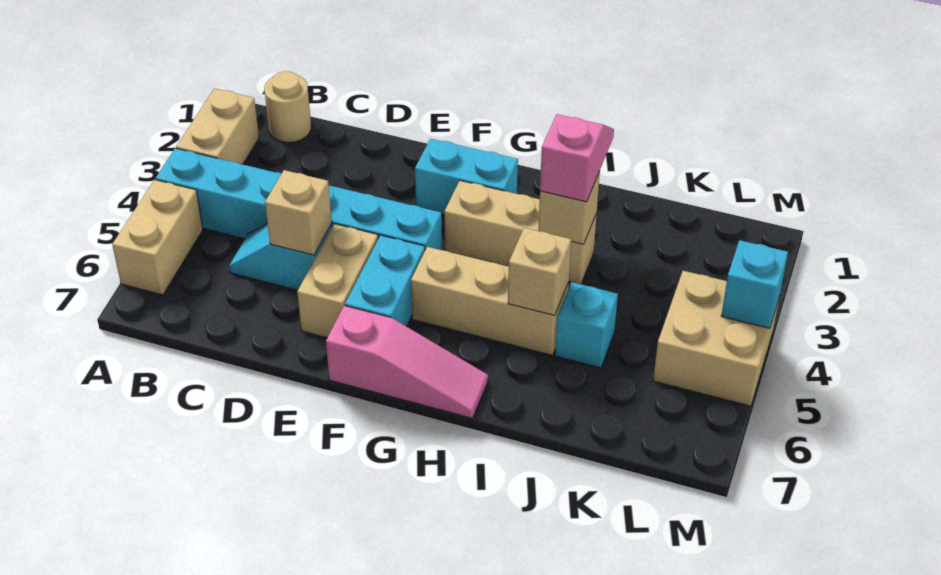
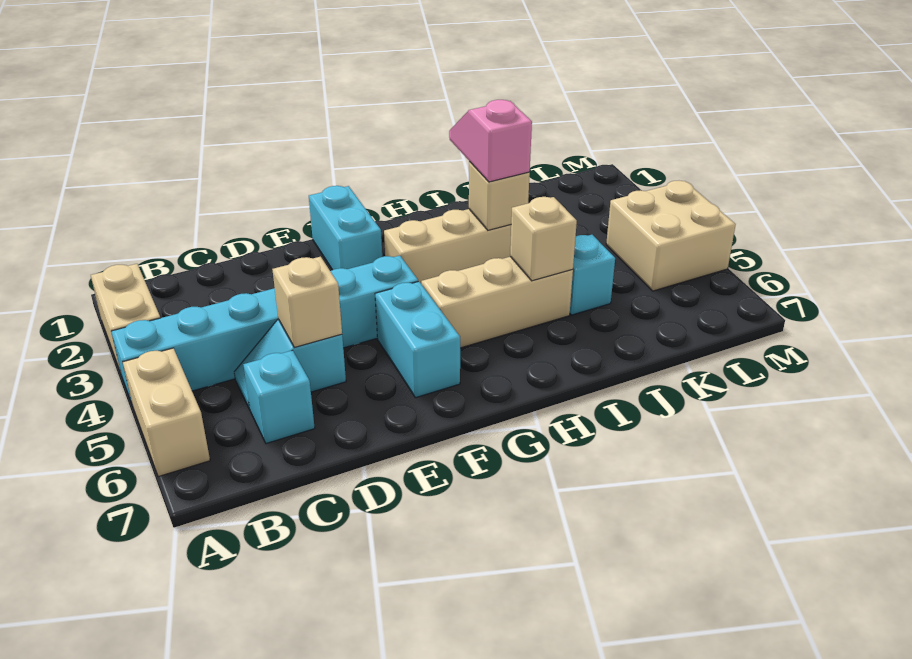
tan round brick B1 level 1 -> none
tan brick E5:E6 level 1 -> none
cyan brick F2:G2 level 1 -> cyan brick F1:F2 level 1
pink slope F7:H7 level 1 top F -> none
cyan brick M4 level 2 -> cyan brick C6 level 1

